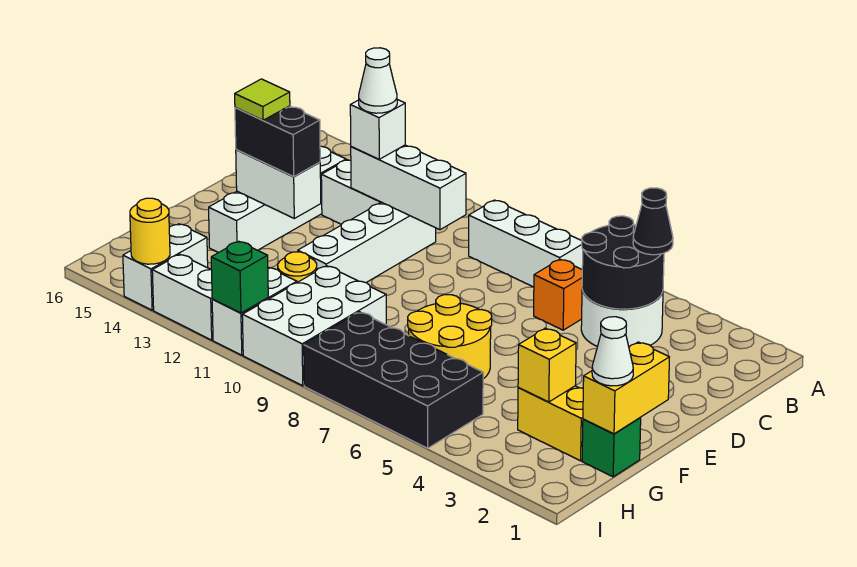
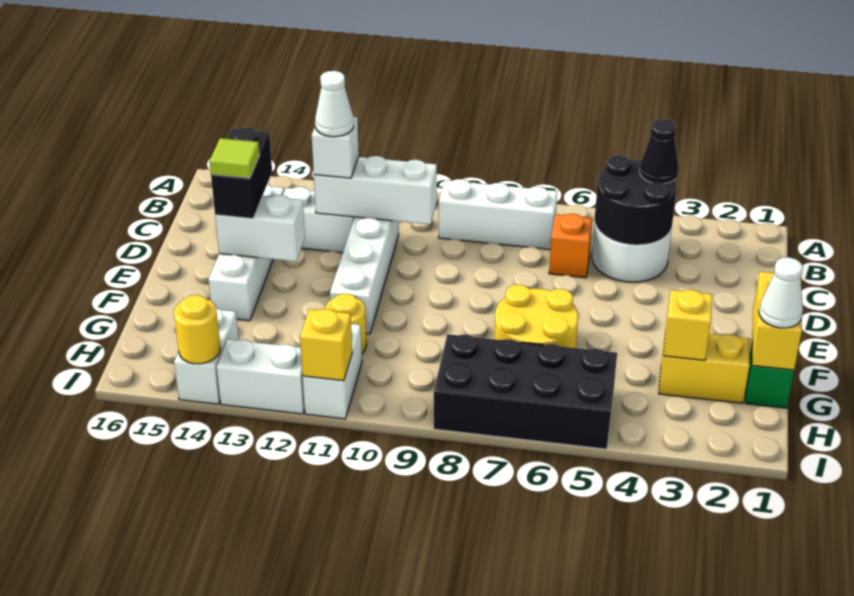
black brick E13:E14 level 3 -> black brick D14:E14 level 3
white brick G9:I10 level 1 -> none
green brick I11 level 2 -> yellow brick I11 level 2

